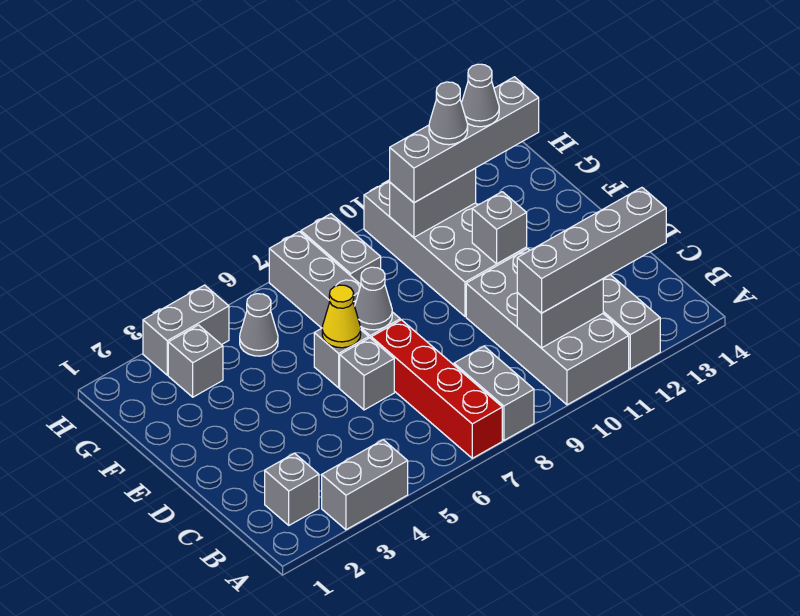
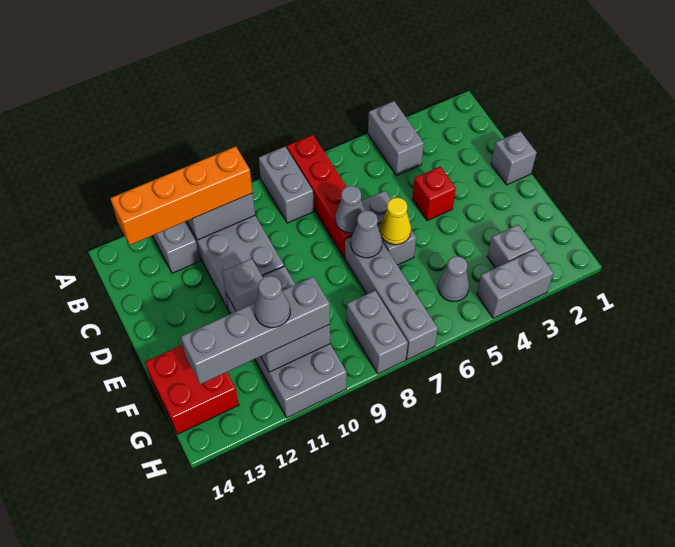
grey brick A3:A4 level 1 -> grey brick A4:B4 level 1
grey brick B2 level 1 -> grey brick D1 level 1
grey brick B10:B13 level 3 -> orange brick B10:B13 level 3
none -> red brick D4 level 1
none -> red brick F13:G14 level 1
grey cone G12 level 4 -> grey cone D7 level 2

